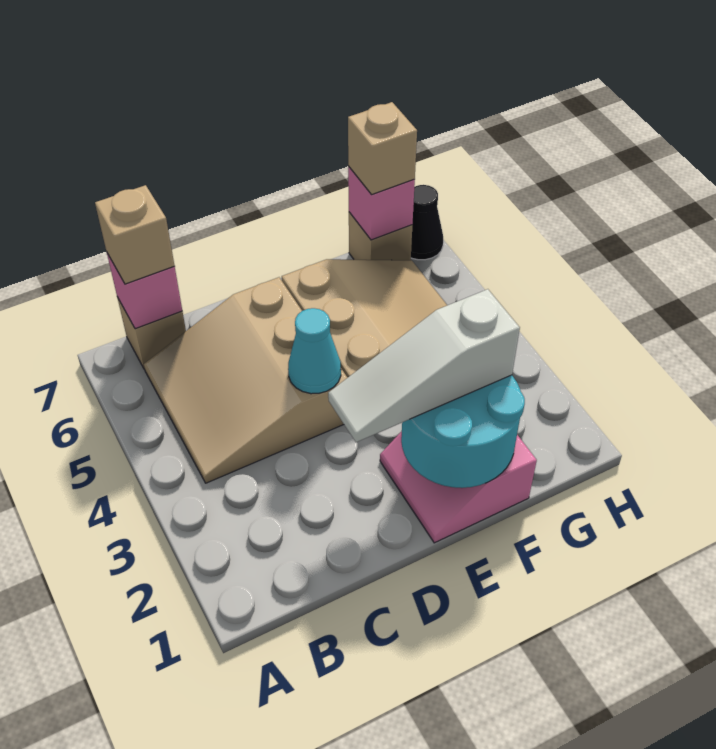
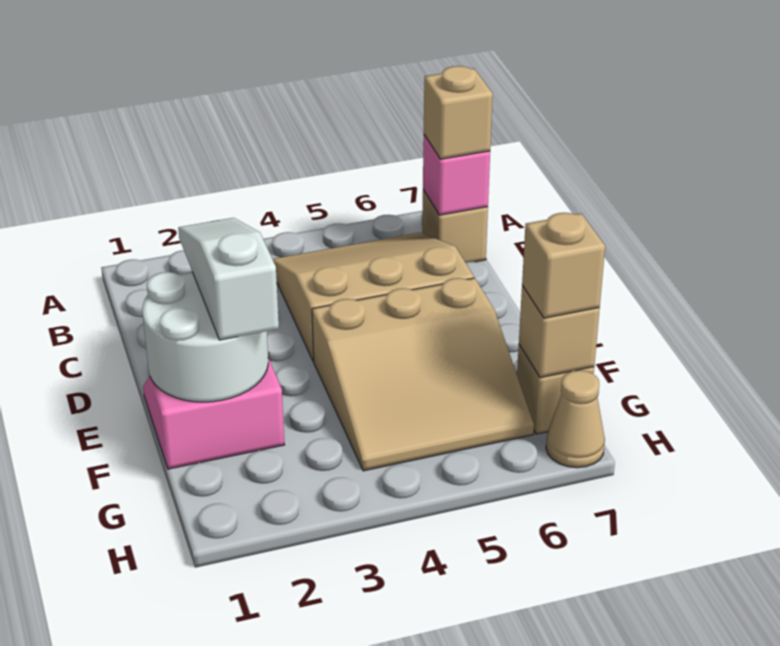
cyan cone D4 level 2 -> none
cyan round brick E1:F2 level 2 -> white round brick E1:F2 level 2
pink brick G7 level 2 -> tan brick G7 level 2
black cone H7 level 1 -> tan cone H7 level 1

